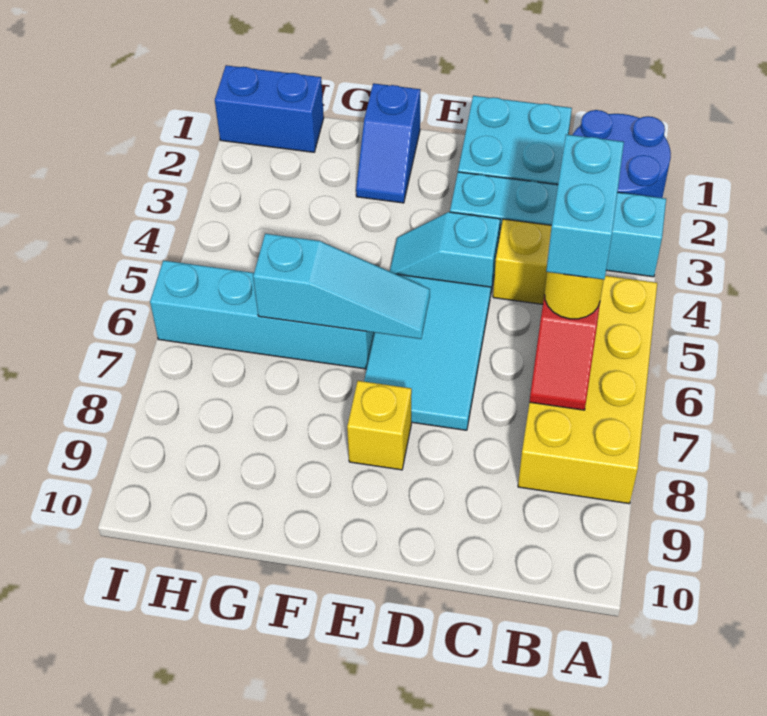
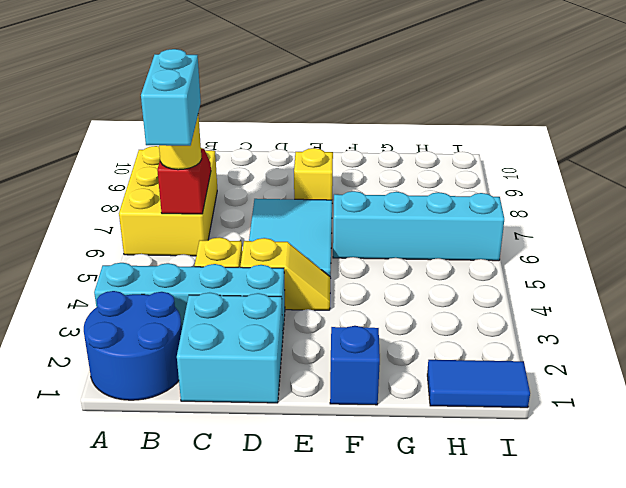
yellow brick A5:B8 level 1 -> yellow brick A6:B8 level 1
cyan slope D4:E4 level 1 top D -> yellow slope D4:E4 level 1 top D
cyan slope E6:G6 level 2 top G -> none
blue brick H1:I1 level 1 -> blue tile H1:I1 level 1

